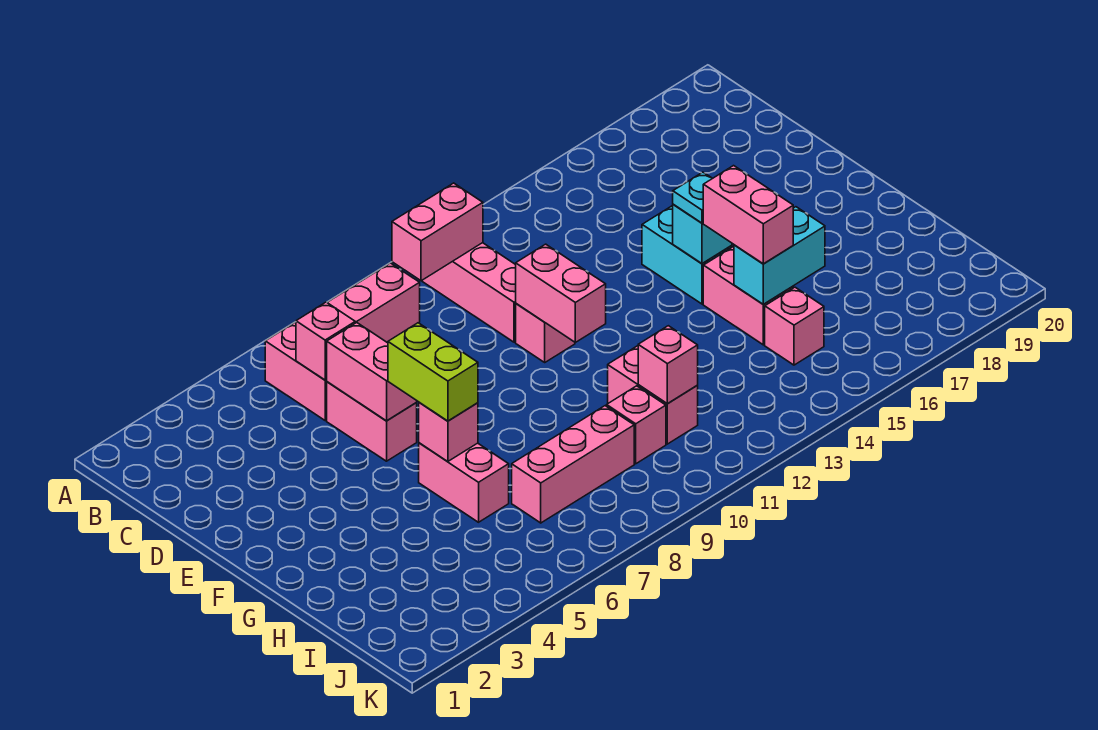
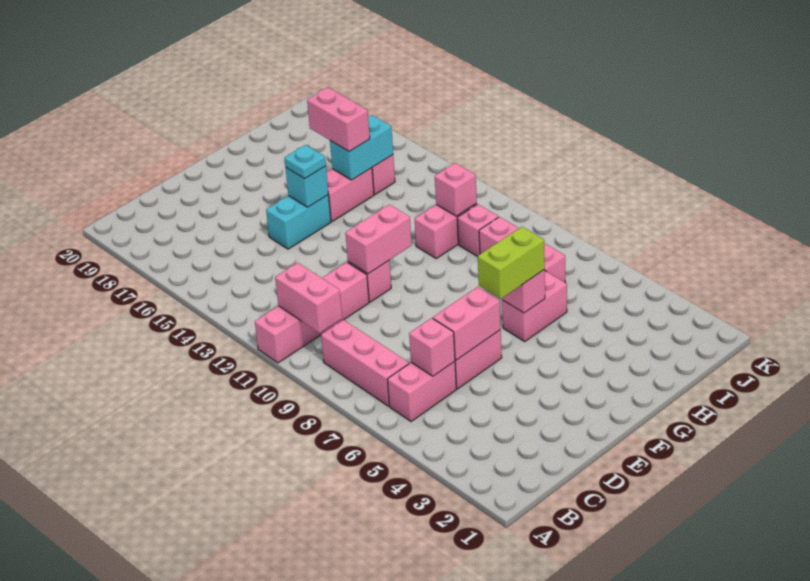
pink brick G15:H15 level 3 -> pink brick H15:H16 level 3
cyan brick H15:H16 level 2 -> cyan brick H15:I15 level 2

